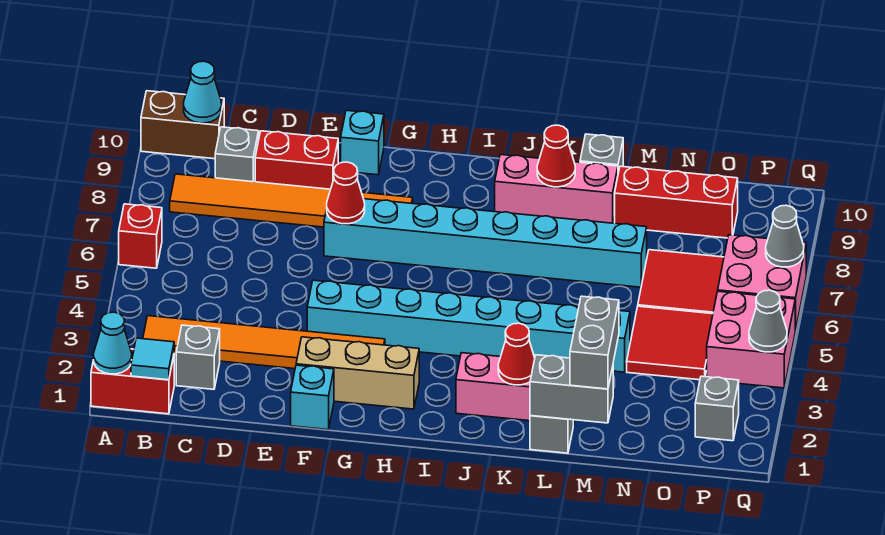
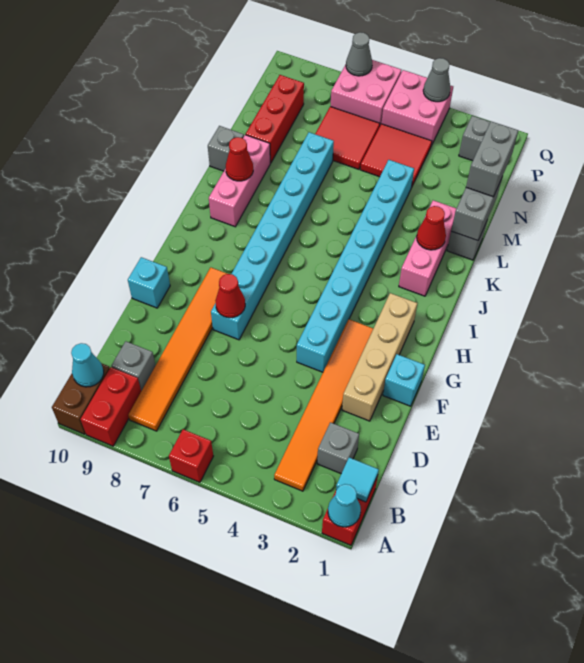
red brick D9:E9 level 1 -> red brick A9:B9 level 1
tan brick F2:H2 level 1 -> tan brick E2:H2 level 1
grey brick M1:M2 level 3 -> grey brick M1:N1 level 3

